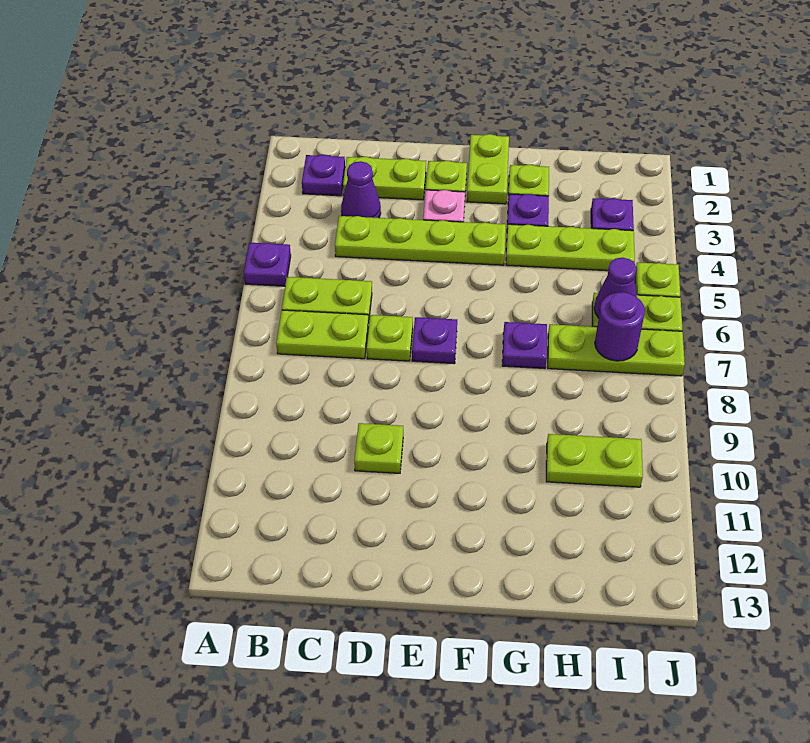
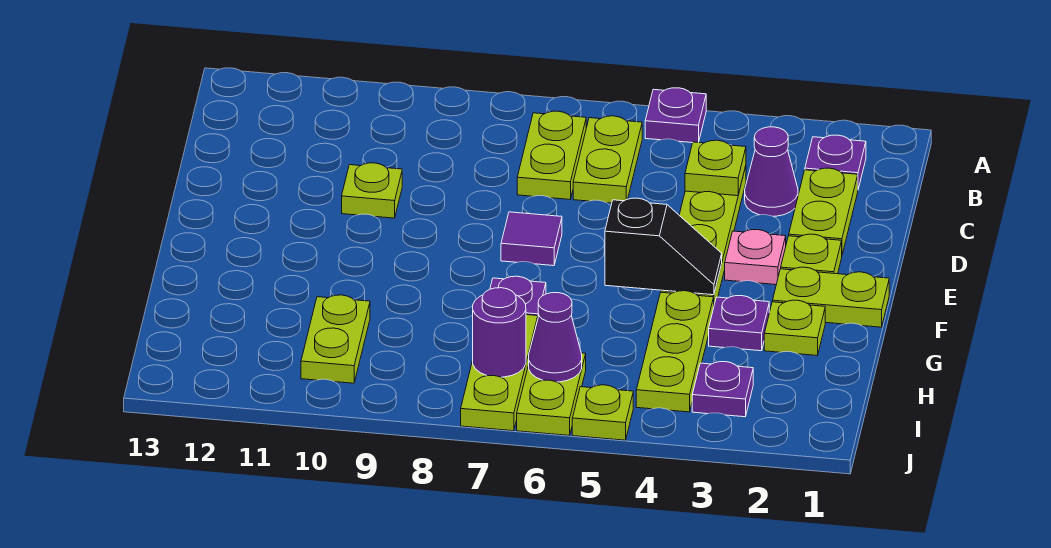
lime plate D7 level 1 -> lime plate C4 level 2
purple plate E7 level 1 -> purple tile E7 level 1
none -> black slope F4:F5 level 2 top 5

